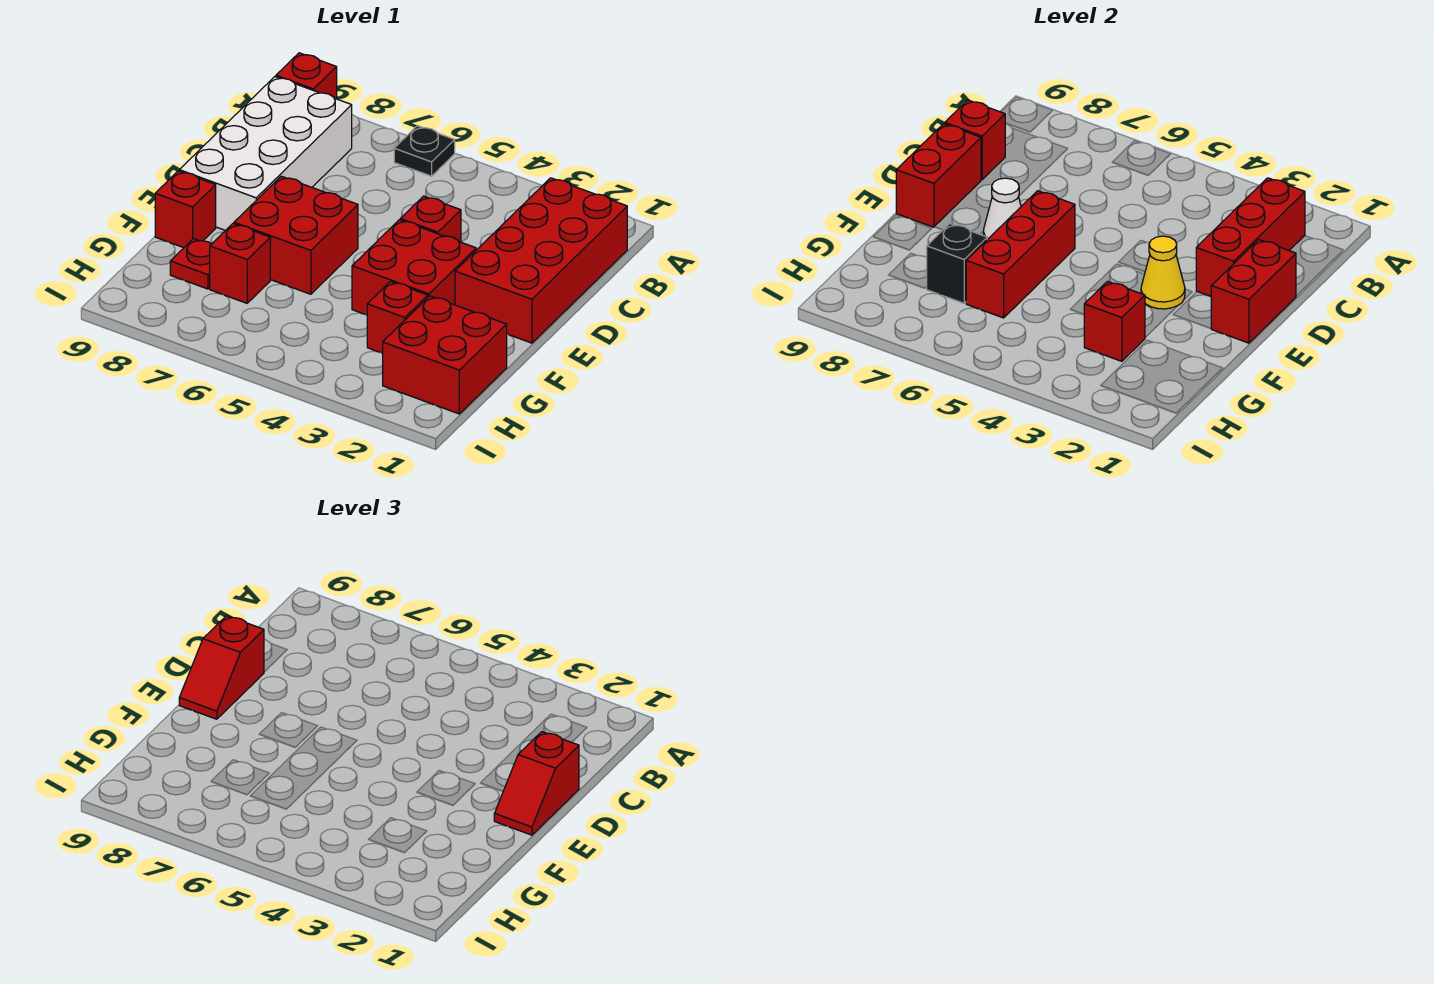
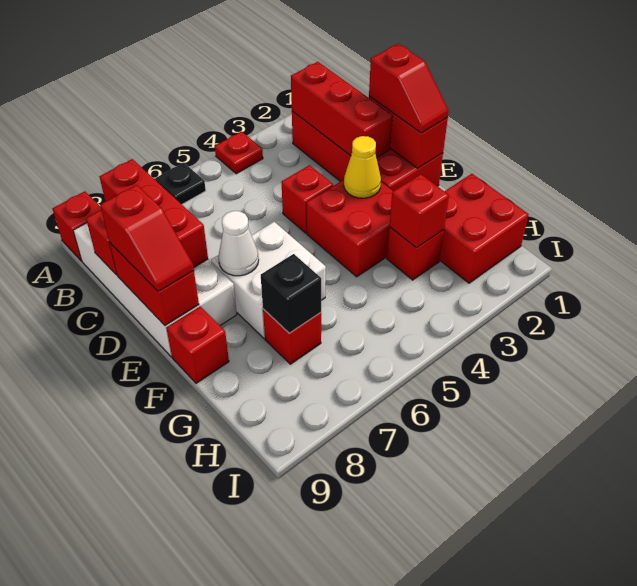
red brick E6:F7 level 1 -> white brick E6:F7 level 1
red brick E6:G6 level 2 -> red brick B8:D8 level 2
red plate G8 level 1 -> red plate A4 level 1

